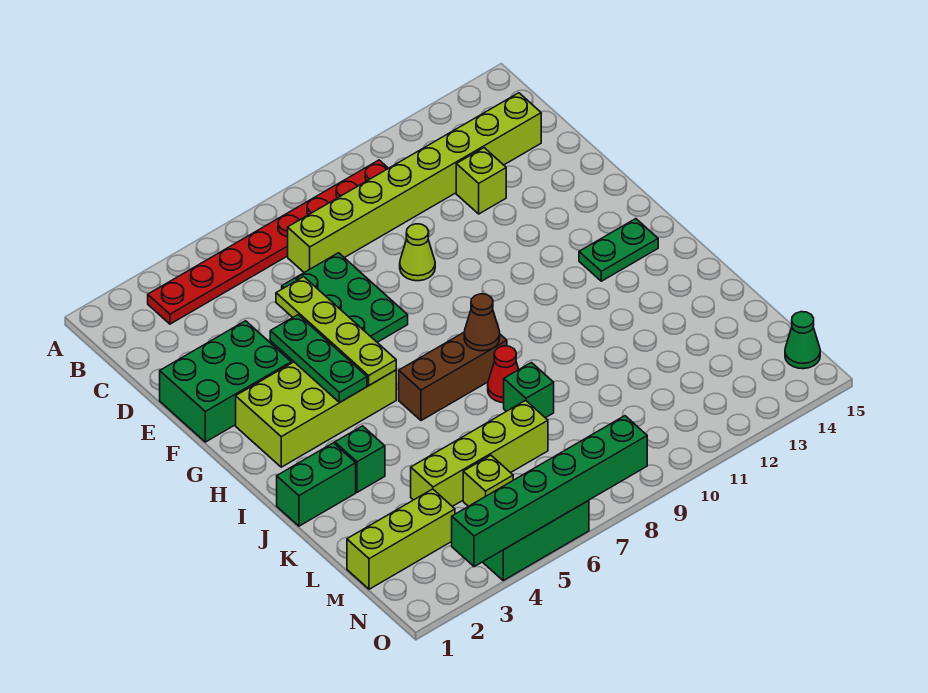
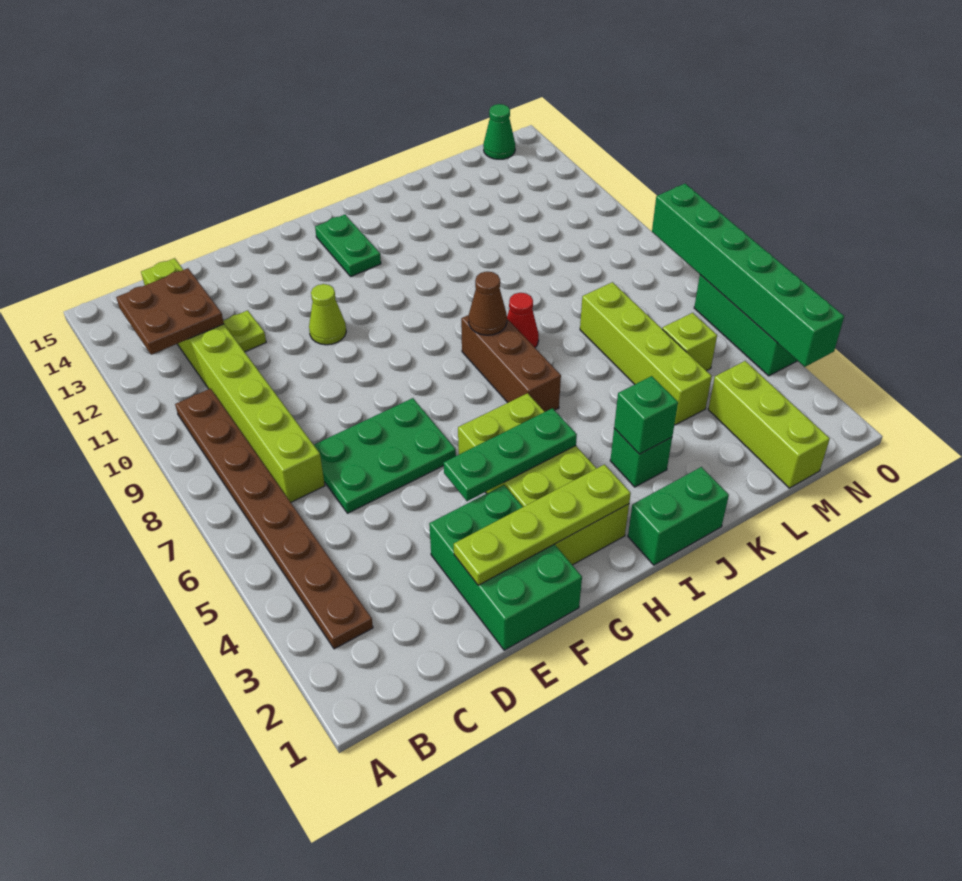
red plate B3:B10 level 1 -> brown plate B3:B10 level 1
none -> brown plate B12:C13 level 2
lime brick D12 level 1 -> lime plate D12 level 1
lime plate E5:H5 level 2 -> lime plate E2:H2 level 2
lime cone E9 level 1 -> lime cone F11 level 1
green brick J1:J2 level 1 -> green brick I1:J1 level 1
green brick K8 level 1 -> green brick J3 level 2

